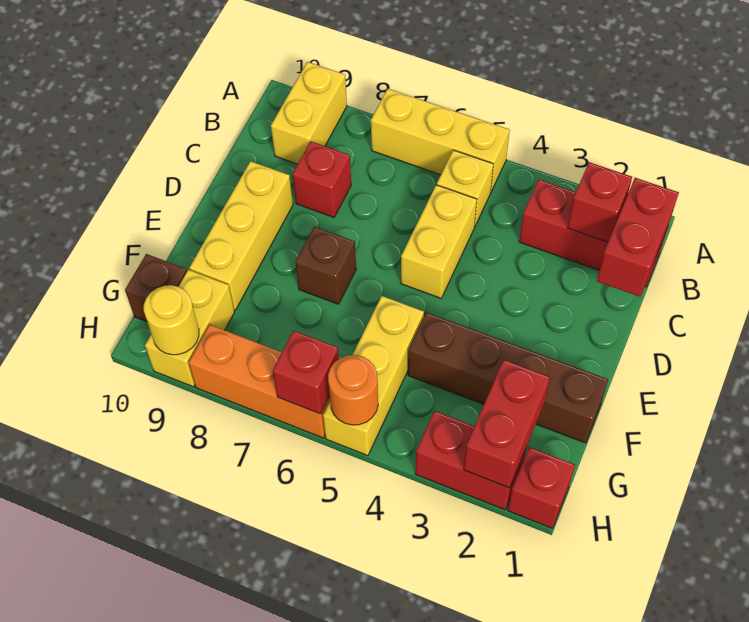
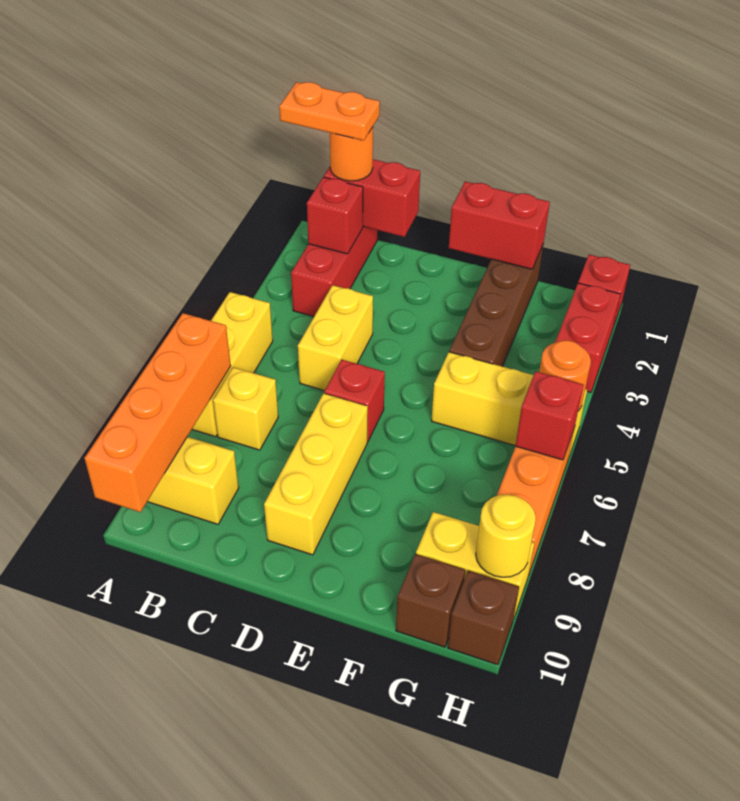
none -> orange plate A1:B1 level 4
none -> orange brick A7:A10 level 2
none -> orange round brick B1 level 3
yellow brick B5 level 1 -> yellow brick B7 level 1
yellow brick C5:D5 level 1 -> yellow brick C4:C5 level 1
red brick C8 level 1 -> red brick D6 level 1
yellow brick D9:F9 level 1 -> yellow brick D7:D9 level 1
brown brick E7 level 1 -> brown brick H10 level 1
red brick G2:H2 level 2 -> red brick E1:F1 level 2

